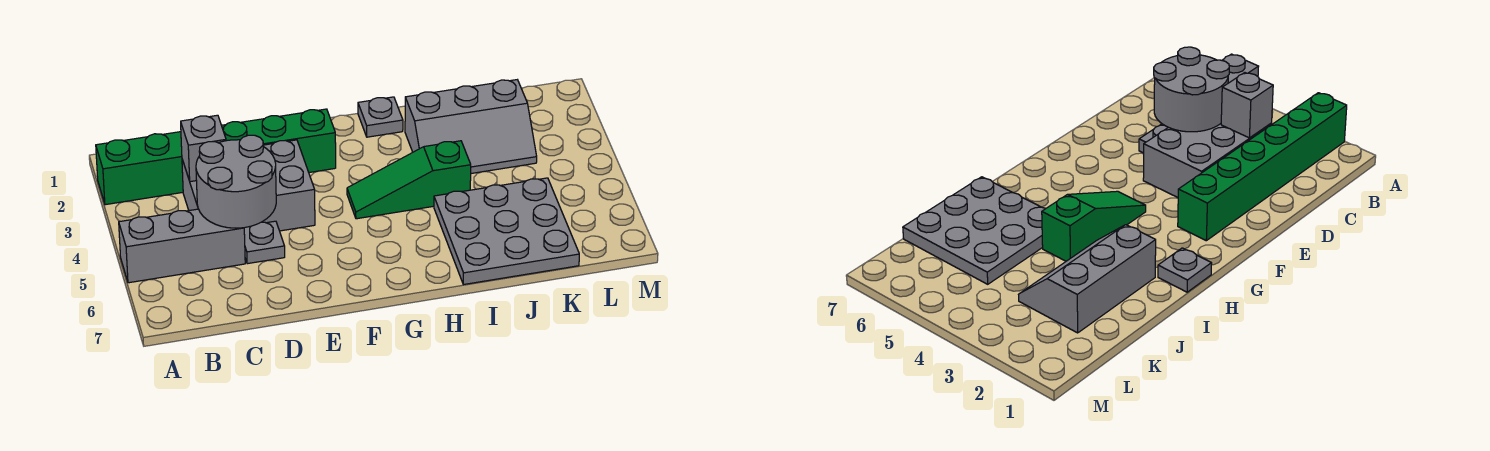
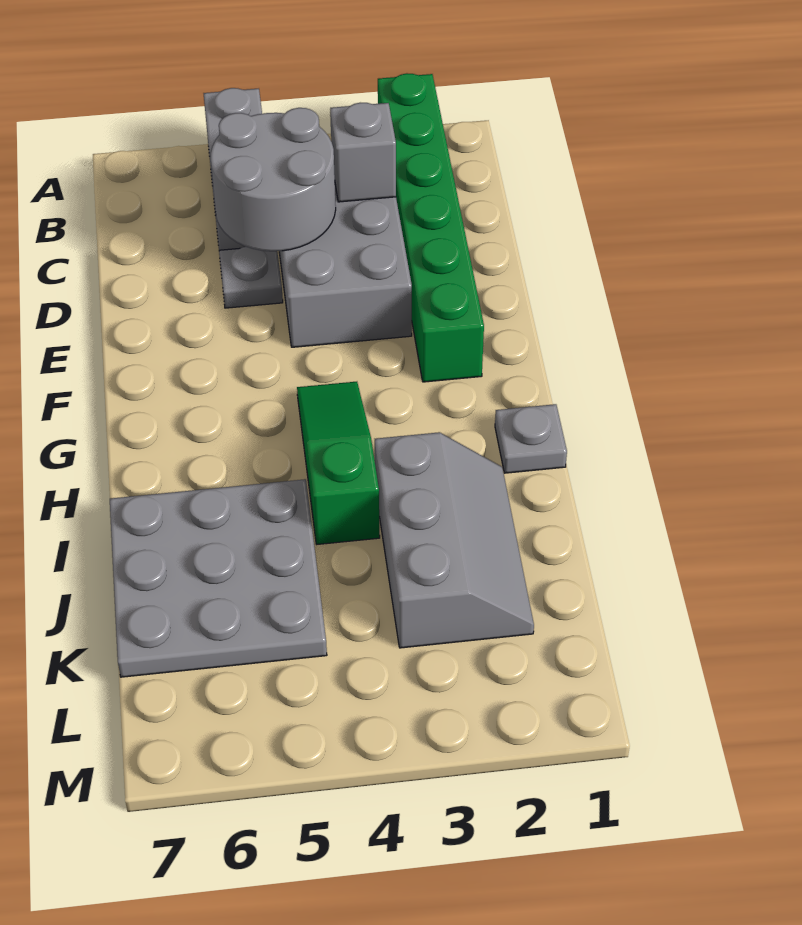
grey slope I2:K3 level 1 top 2 -> grey slope I2:K3 level 1 top 3

